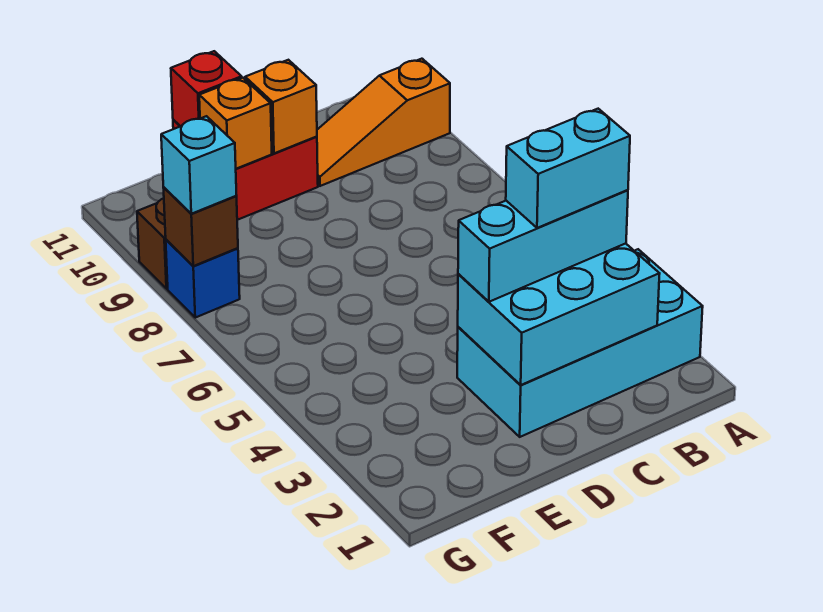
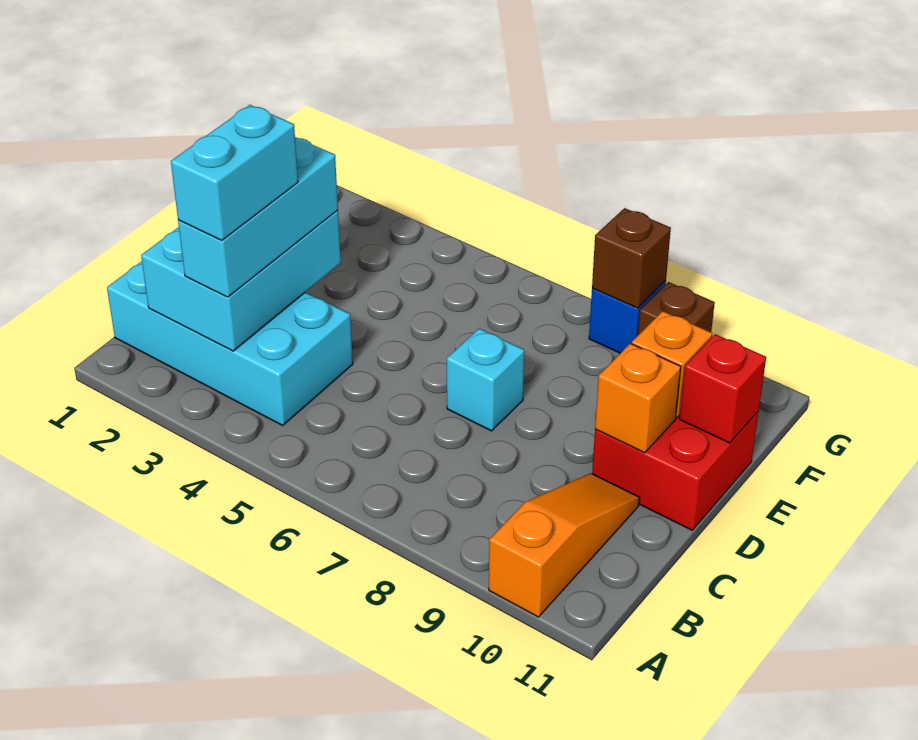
cyan brick A2:D3 level 1 -> cyan brick B1:C4 level 1
cyan brick G8 level 3 -> cyan brick D7 level 1

